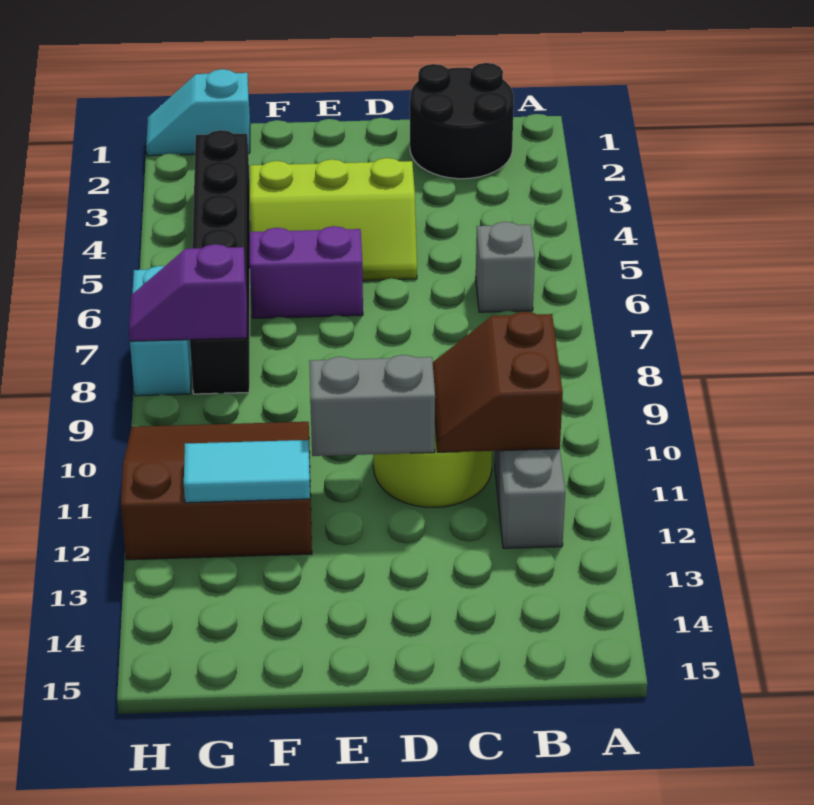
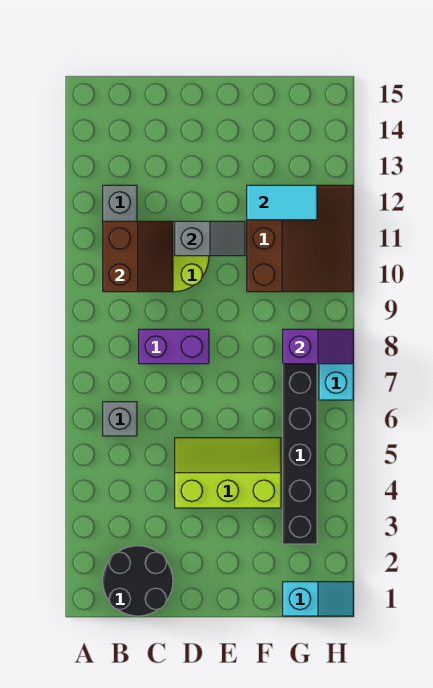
grey brick D11:E11 level 2 -> grey slope D11:E11 level 2 top D
purple brick E6:F6 level 1 -> purple brick C8:D8 level 1
brown slope F10:H12 level 1 top 12 -> brown slope F10:H12 level 1 top F

